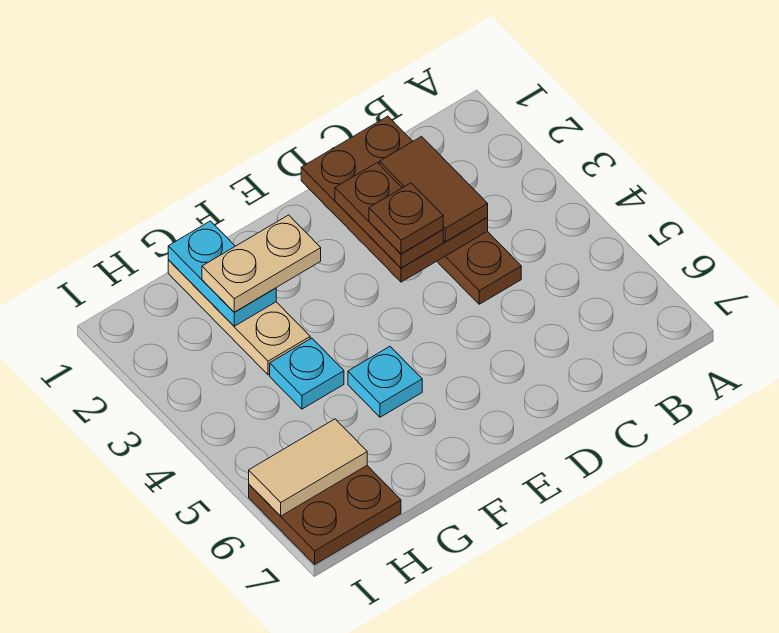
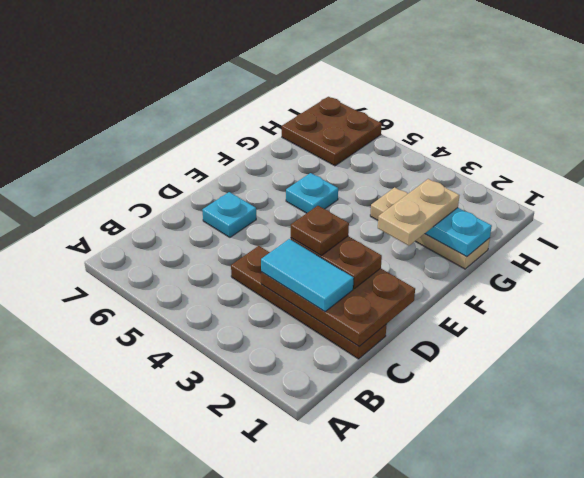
brown tile C2:C3 level 3 -> cyan tile C2:C3 level 3
cyan plate G4 level 1 -> cyan plate D6 level 1
tan tile H6:I6 level 2 -> none

